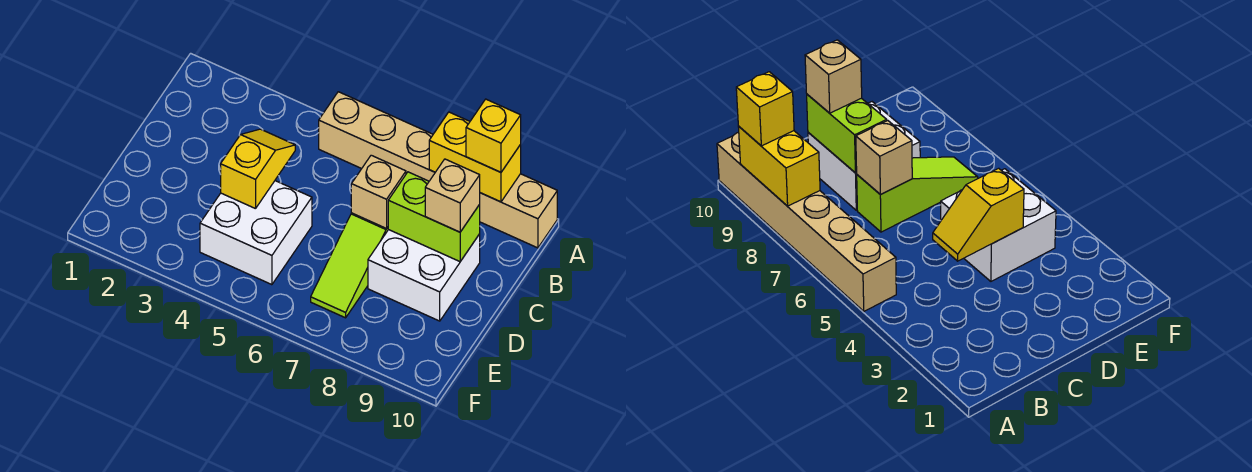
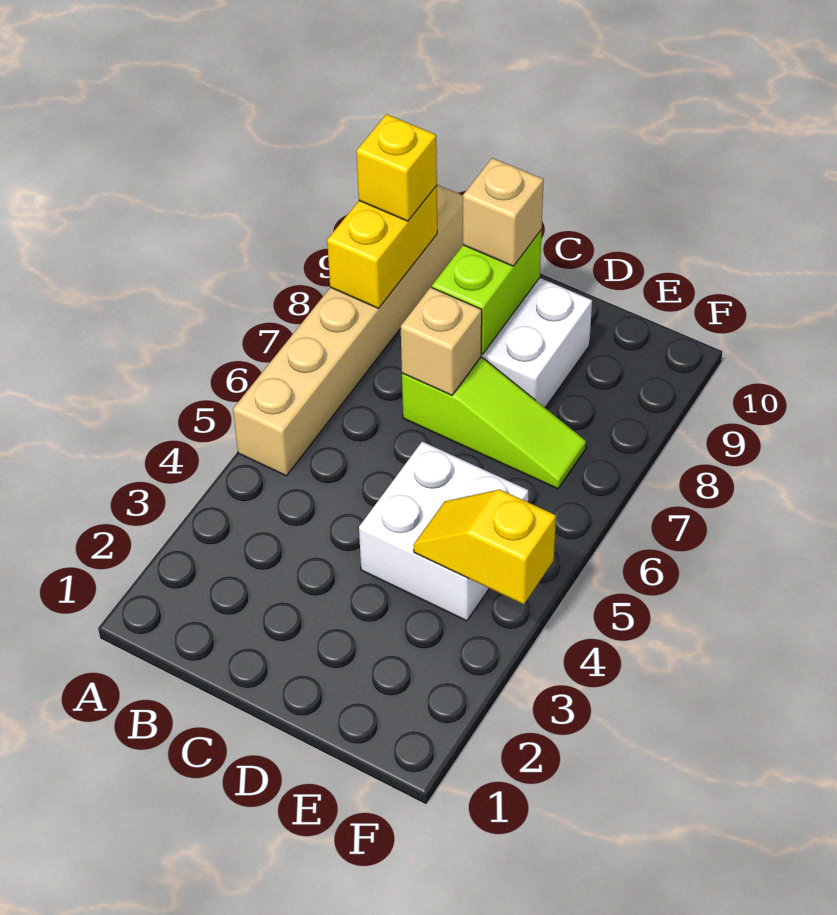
yellow slope C4:D4 level 2 top D -> yellow slope E4:F4 level 2 top F

